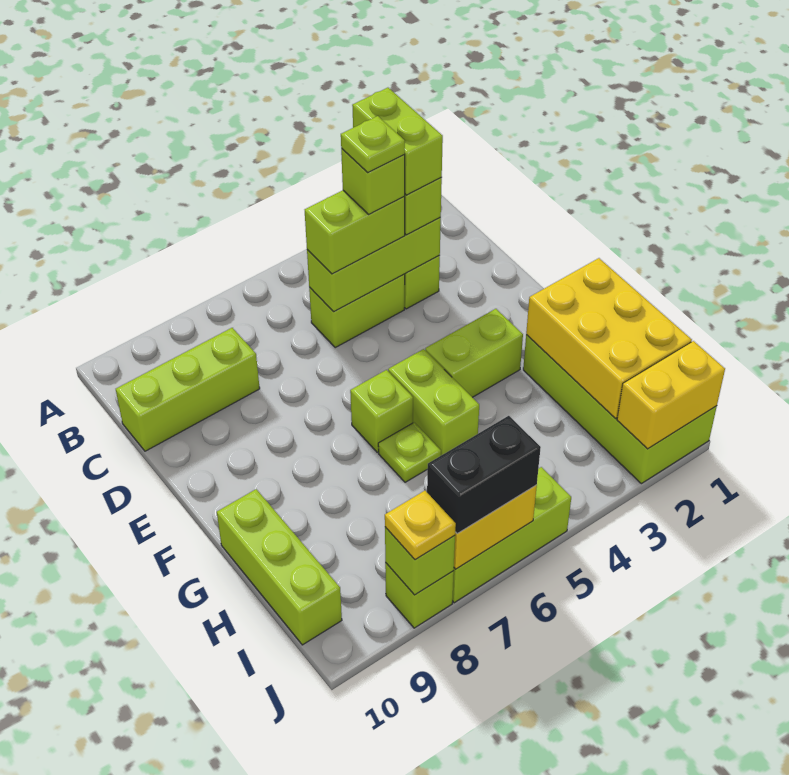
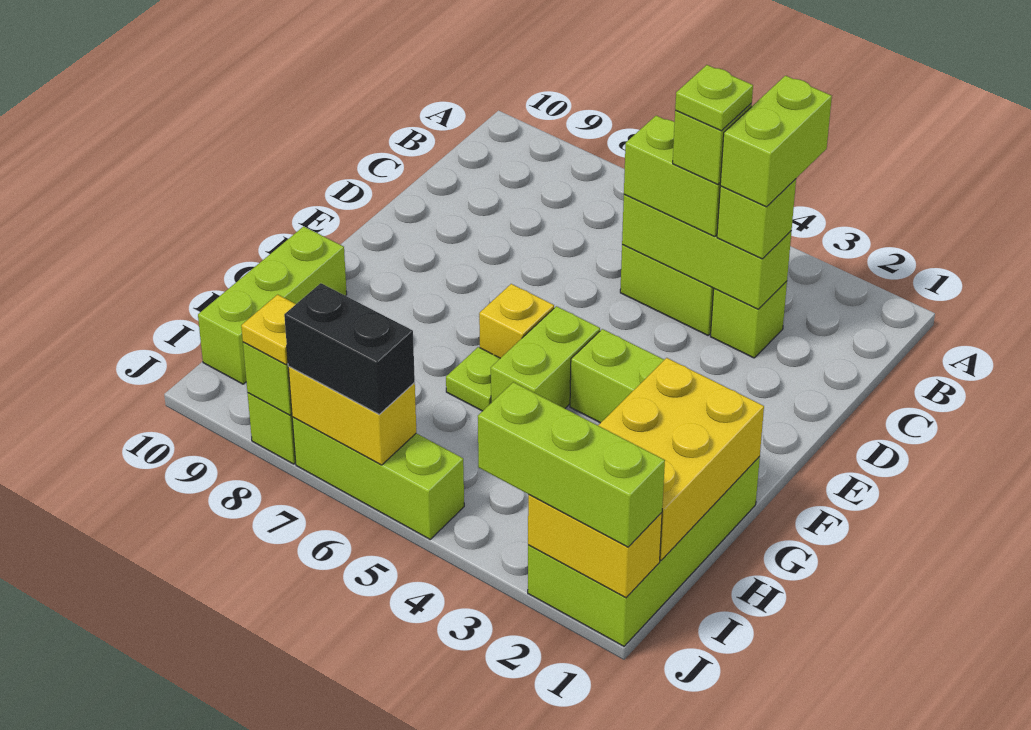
lime brick C8:C10 level 1 -> lime brick J1:J3 level 3
lime brick F6 level 1 -> yellow brick F6 level 1

